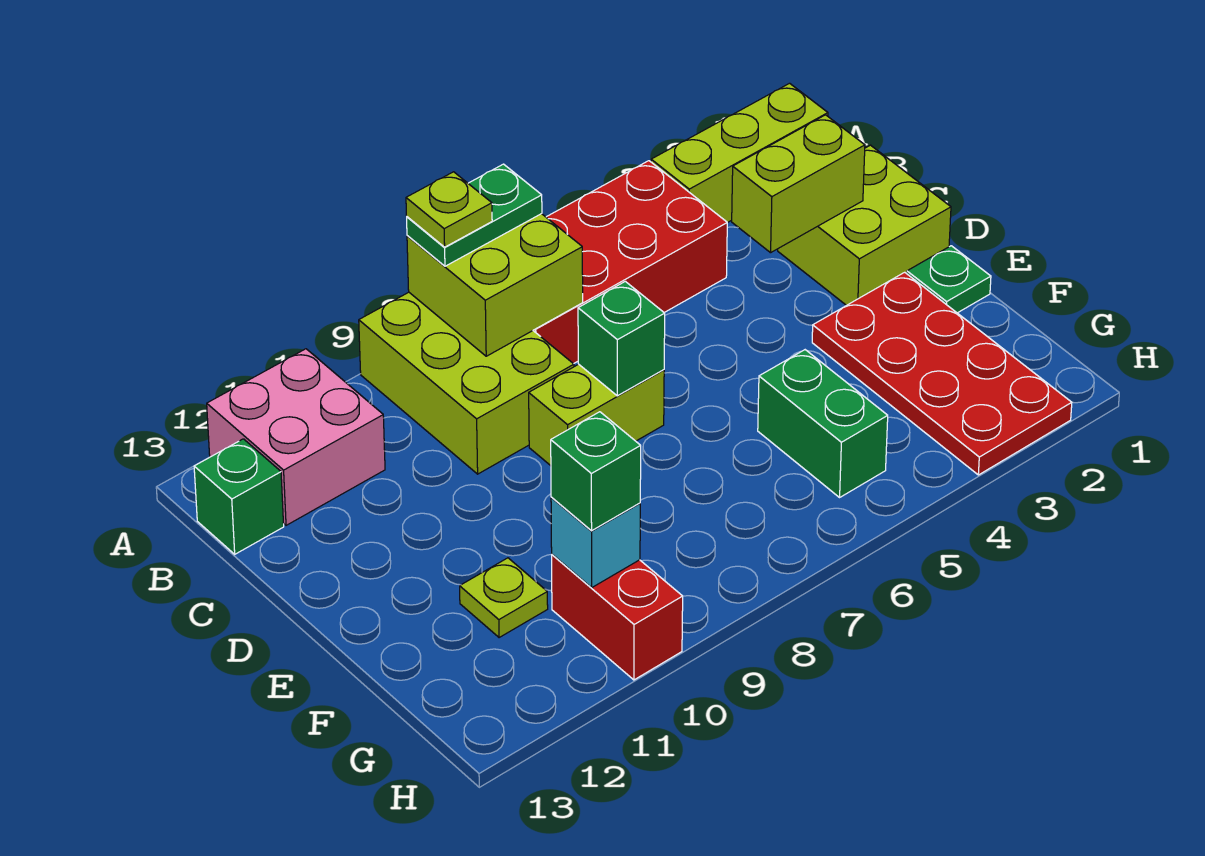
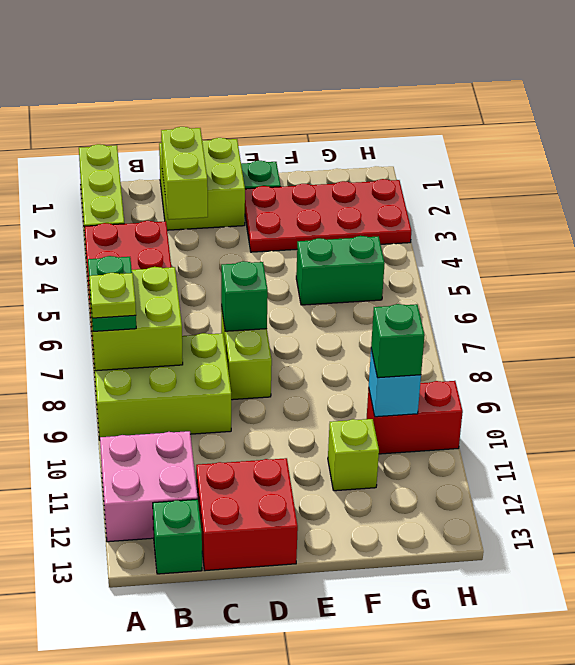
none -> red brick C12:D13 level 1
lime plate F11 level 1 -> lime brick F11 level 1

